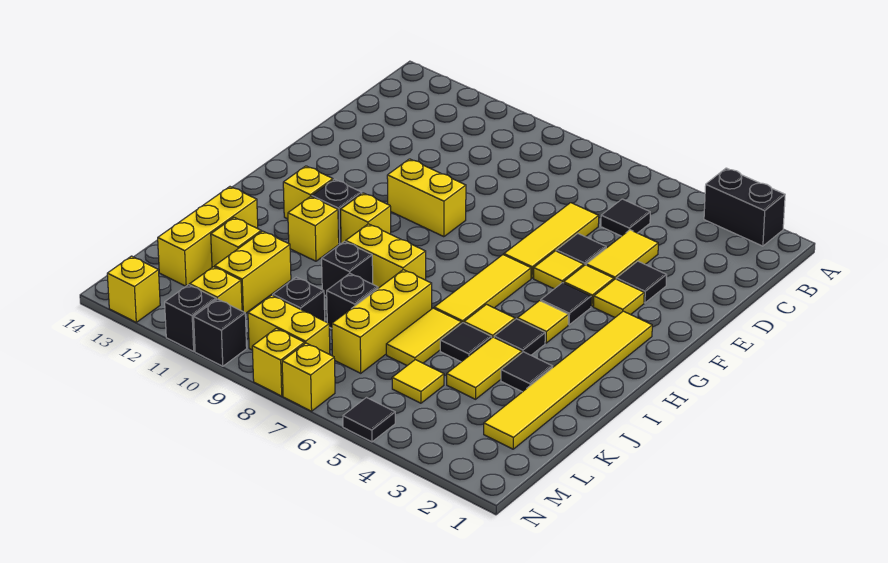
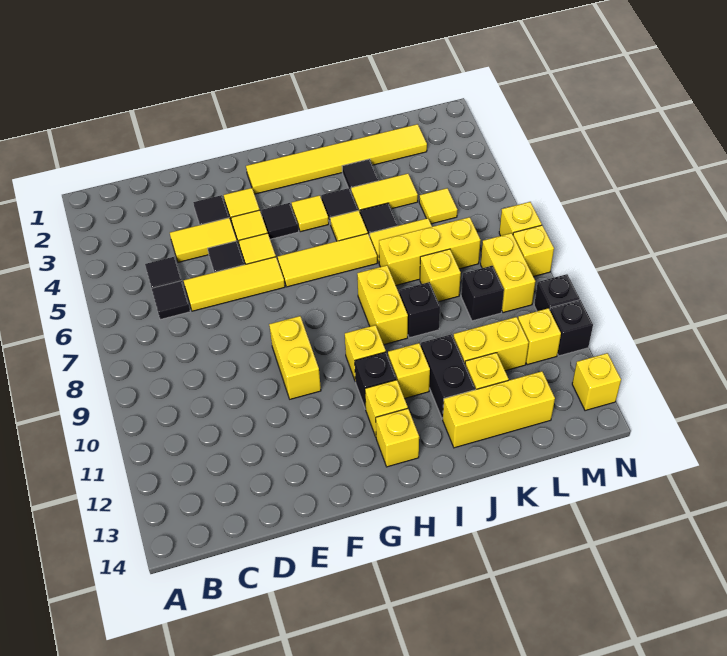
black brick A2:A3 level 1 -> black brick J11:J12 level 1
none -> yellow brick H13 level 1
black brick K8 level 1 -> yellow brick K8 level 1
black tile N5 level 1 -> black tile C6 level 1

